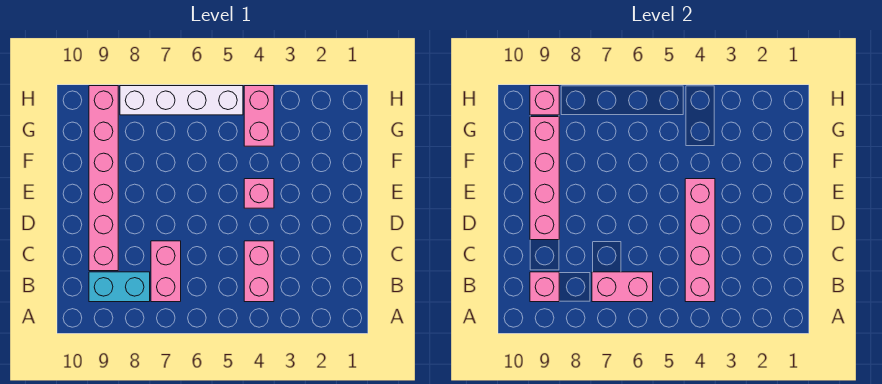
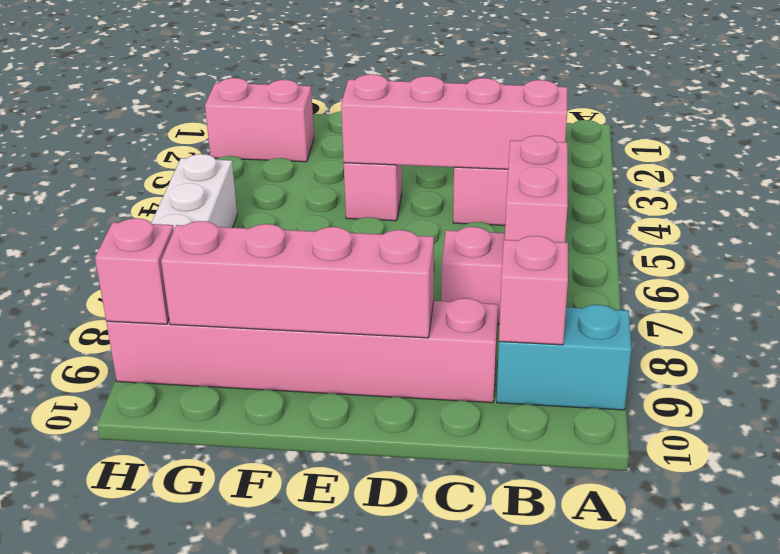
cyan brick B8:B9 level 1 -> cyan brick A9:B9 level 1
pink brick G4:H4 level 1 -> pink brick G2:H2 level 1

